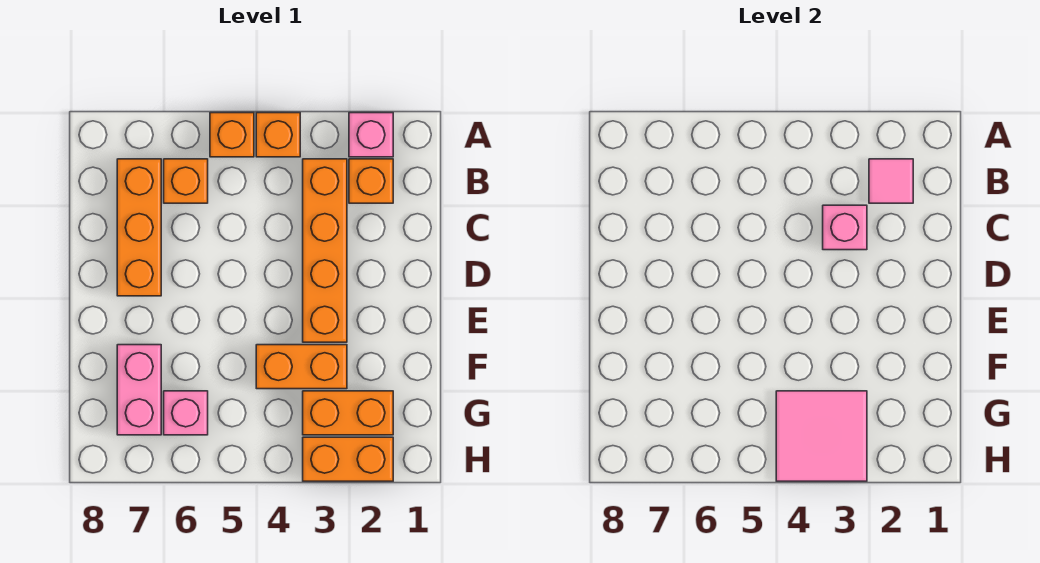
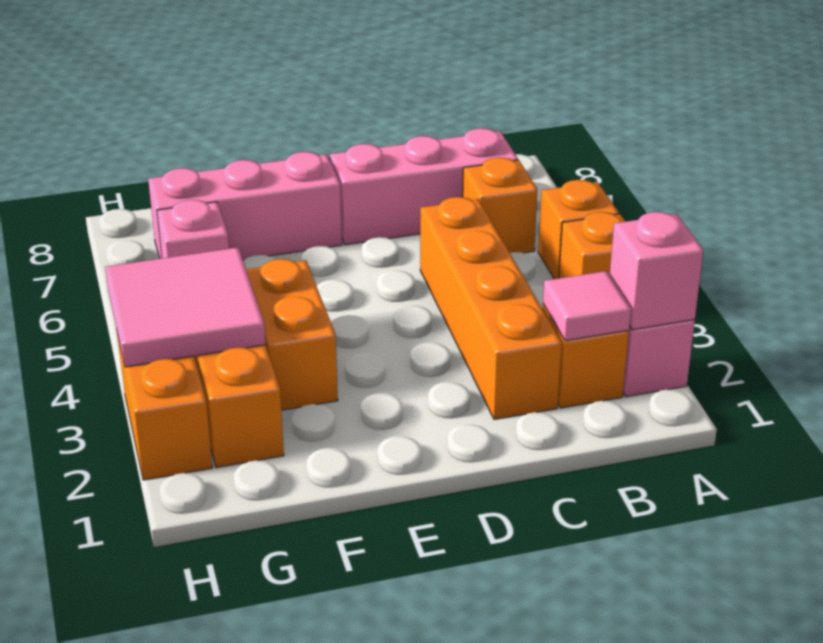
orange brick B3:E3 level 1 -> orange brick C2:C5 level 1
orange brick B7:D7 level 1 -> pink brick B7:D7 level 1
pink brick C3 level 2 -> pink brick A2 level 2
pink brick F7:G7 level 1 -> pink brick E7:G7 level 1

